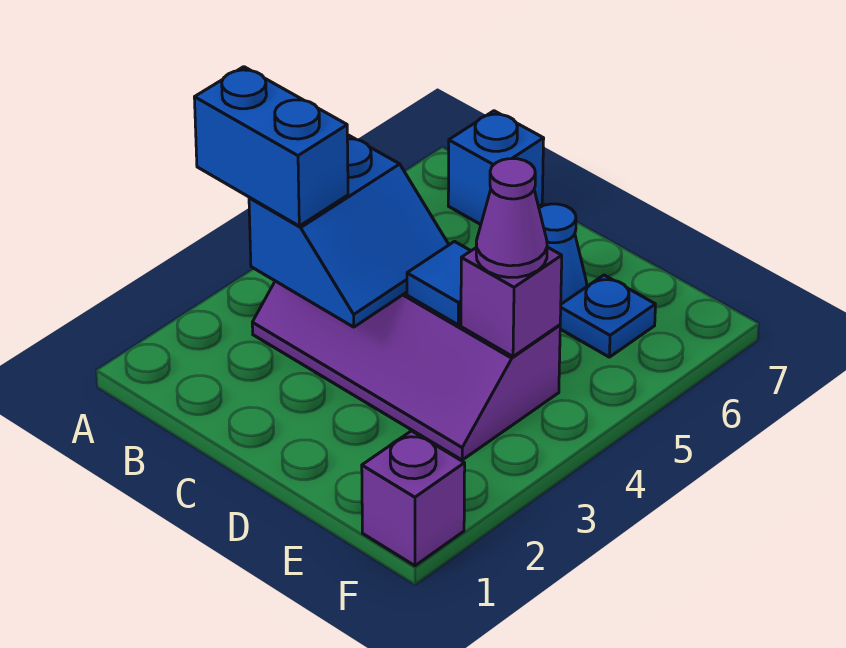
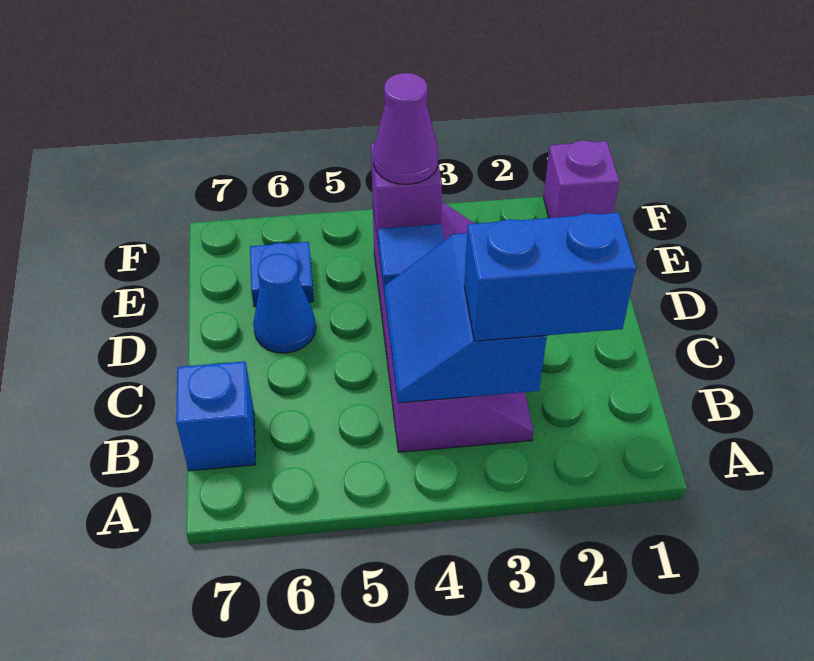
blue brick A3:B3 level 3 -> blue brick B2:B3 level 3
blue slope B3:C4 level 2 top B -> blue slope B3:C4 level 2 top 3

